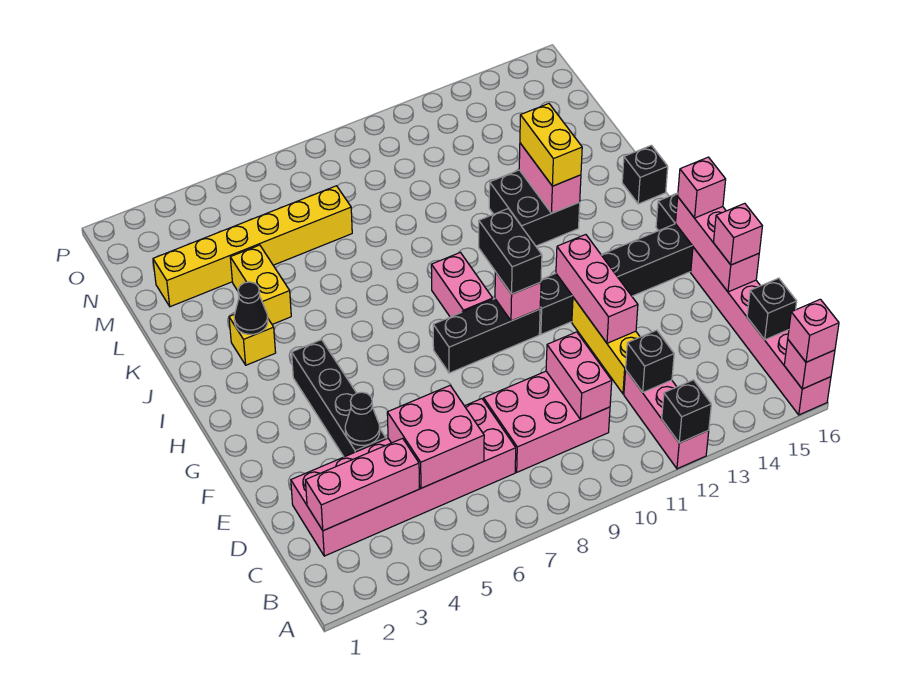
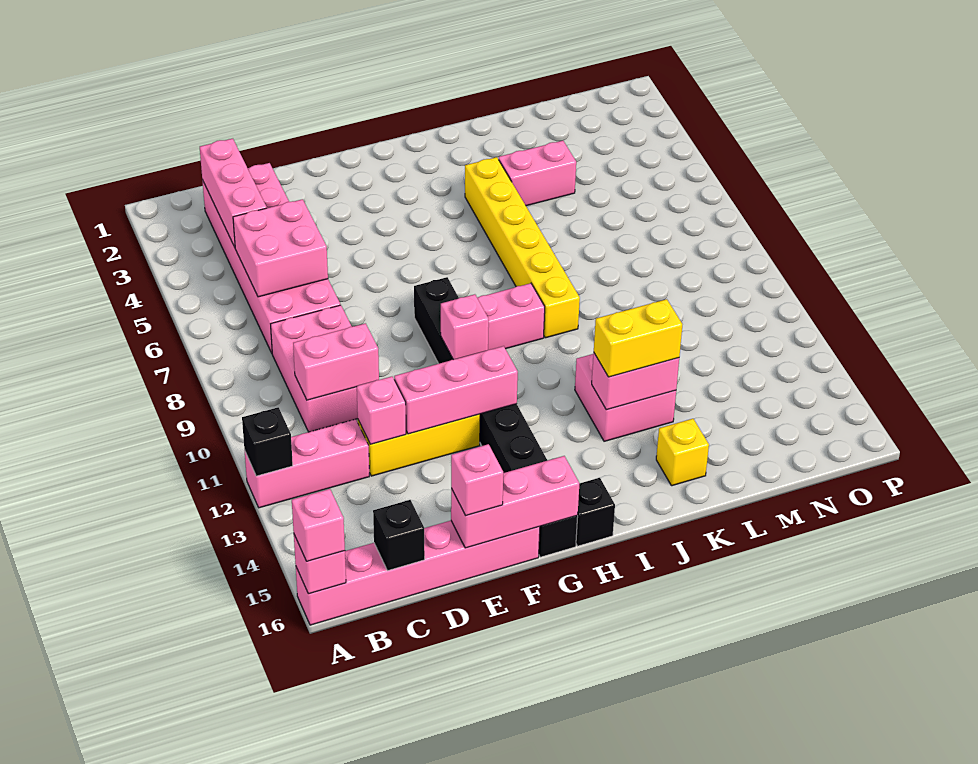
black brick C12 level 2 -> none
black brick E4:H4 level 1 -> none
black cone E4 level 2 -> none
black brick G10:H10 level 3 -> none
pink brick G16 level 3 -> pink brick D12 level 2
yellow brick J3 level 1 -> yellow brick K15 level 1
black cone J3 level 2 -> none
black brick J12:K13 level 1 -> pink brick J12:K13 level 1
black brick J16 level 1 -> none
yellow brick K4:L4 level 1 -> pink brick K4:L4 level 1
yellow brick M2:M7 level 1 -> yellow brick J4:J9 level 1

